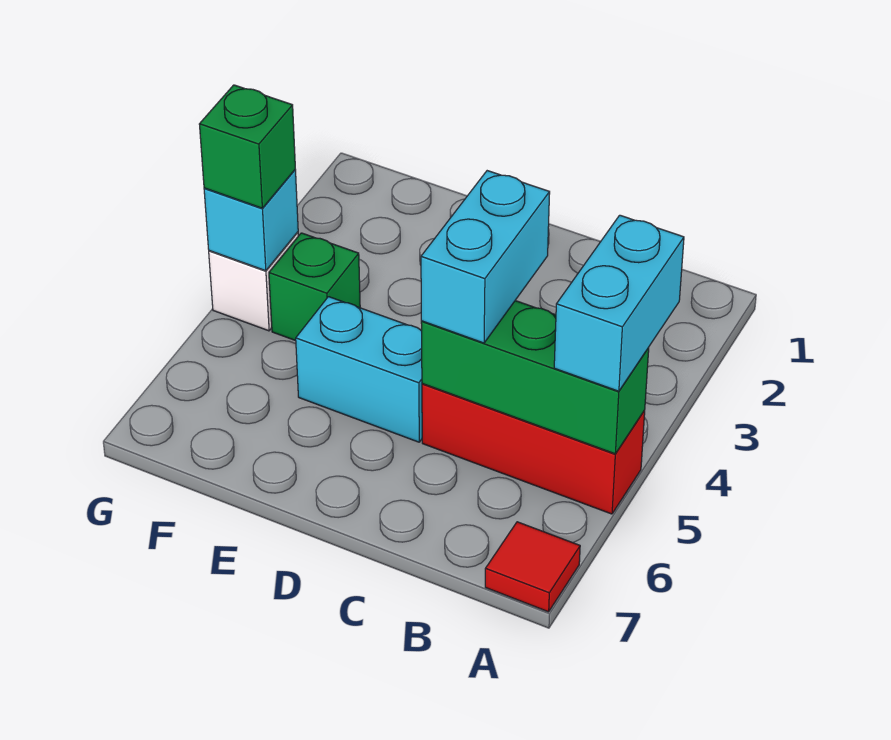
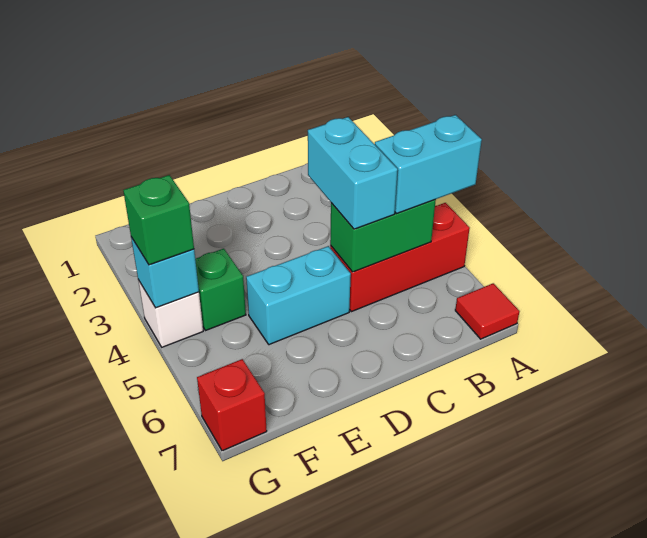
cyan brick A4:A5 level 3 -> cyan brick A5:B5 level 3
green brick A5:C5 level 2 -> green brick B5:C5 level 2
none -> red brick G7 level 1

